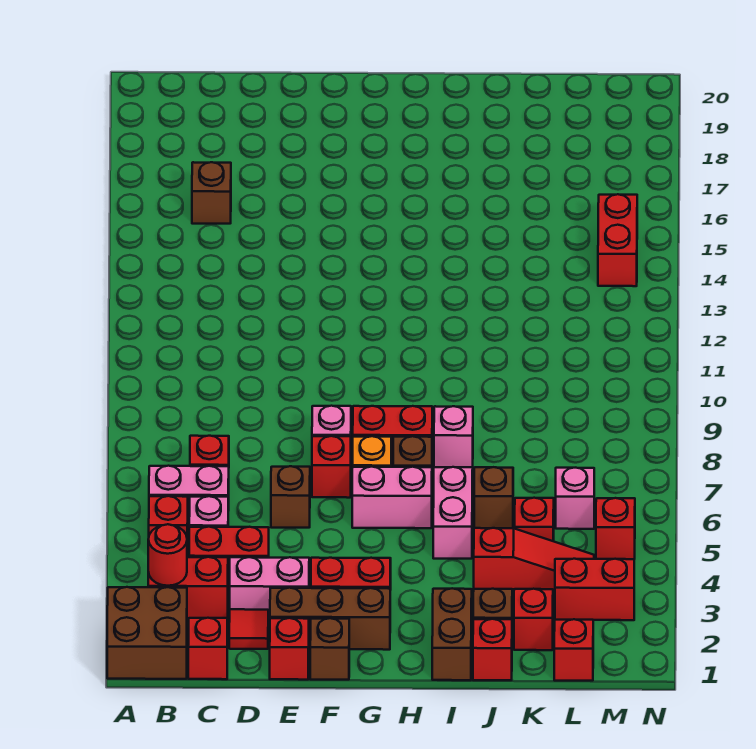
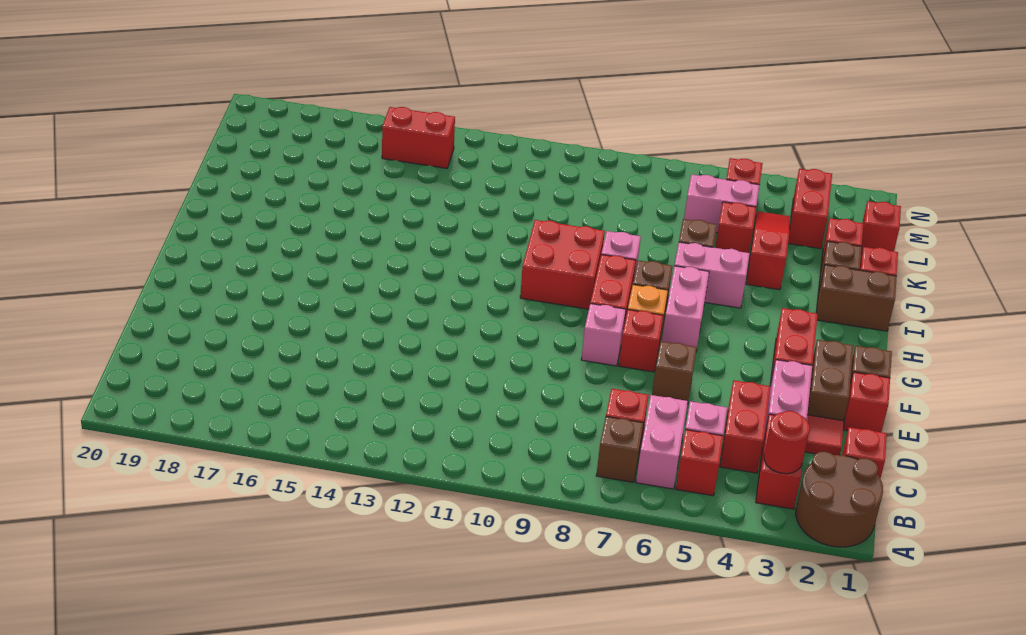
brown brick A1:B2 level 1 -> brown round brick A1:B2 level 1
brown brick C16 level 1 -> brown brick B7 level 1
brown brick E2:G2 level 1 -> brown brick E2:F2 level 1
none -> red brick H9:I10 level 1
pink brick L6 level 1 -> pink brick L5:L6 level 1

